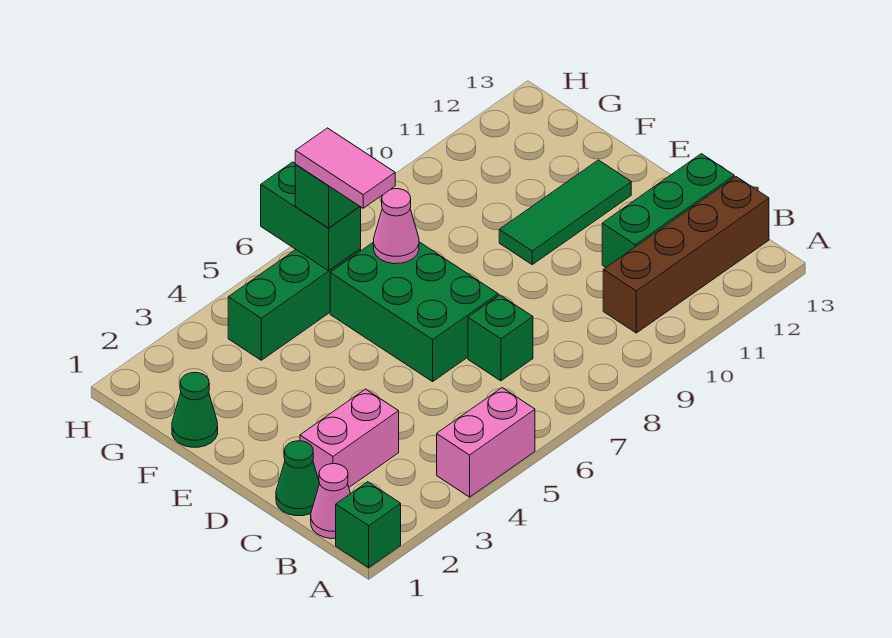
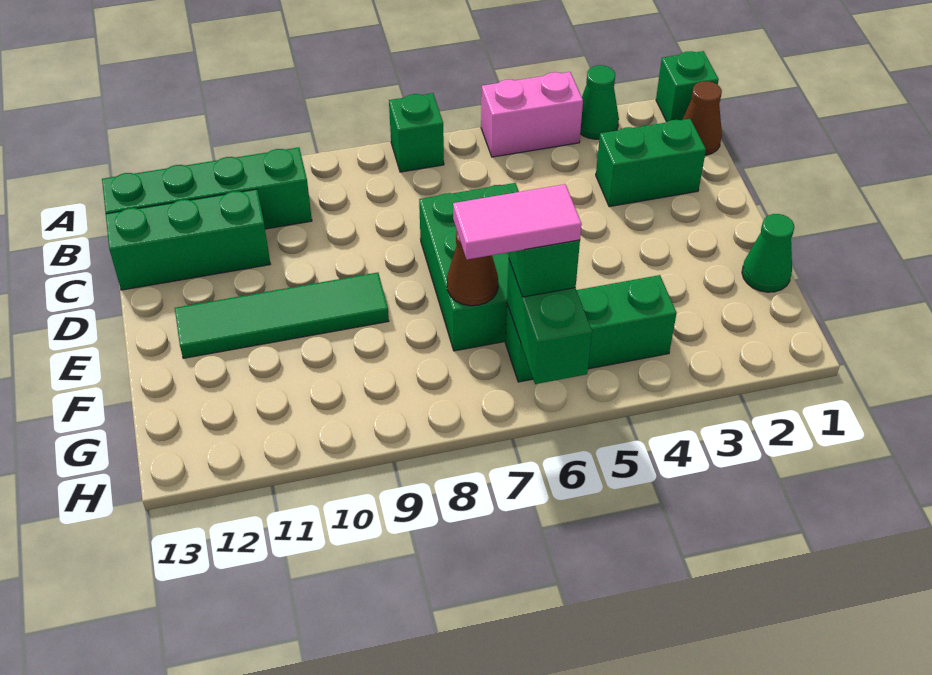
pink cone B1 level 1 -> brown cone B1 level 1
brown brick B10:B13 level 1 -> green brick B10:B13 level 1
green cone C1 level 1 -> green cone A3 level 1
pink brick C2:C3 level 1 -> green brick C2:C3 level 1
green brick C7 level 1 -> green brick A7 level 1
green tile E10:E12 level 1 -> green tile E9:E12 level 1
pink tile F6:G6 level 4 -> pink tile G6:G7 level 4
pink cone F7 level 2 -> brown cone F7 level 2

